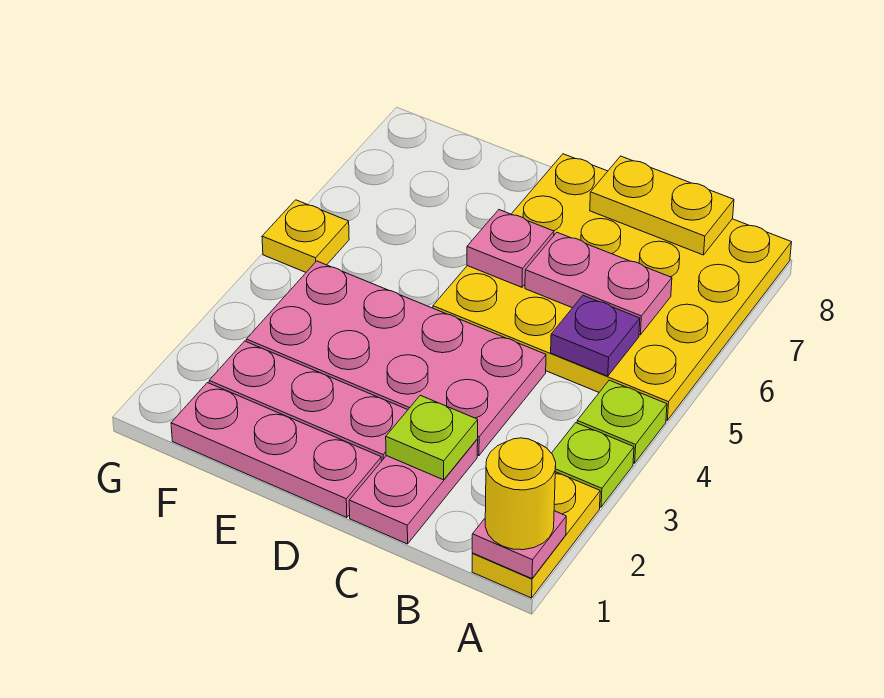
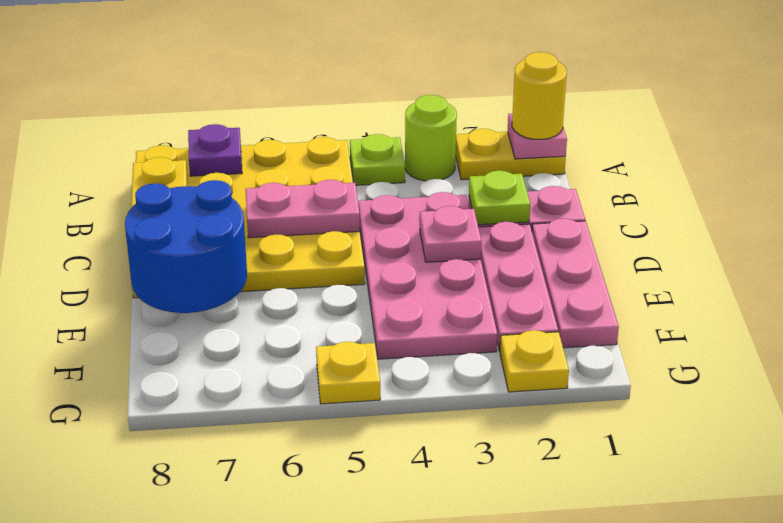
lime plate A3 level 1 -> lime round brick A3 level 1
purple plate B5 level 2 -> purple plate A7 level 2
pink plate B6:C6 level 2 -> pink plate C5:C6 level 2
pink plate D6 level 2 -> pink plate D3 level 2
none -> blue round brick D7:E8 level 2
none -> yellow plate G2 level 1

